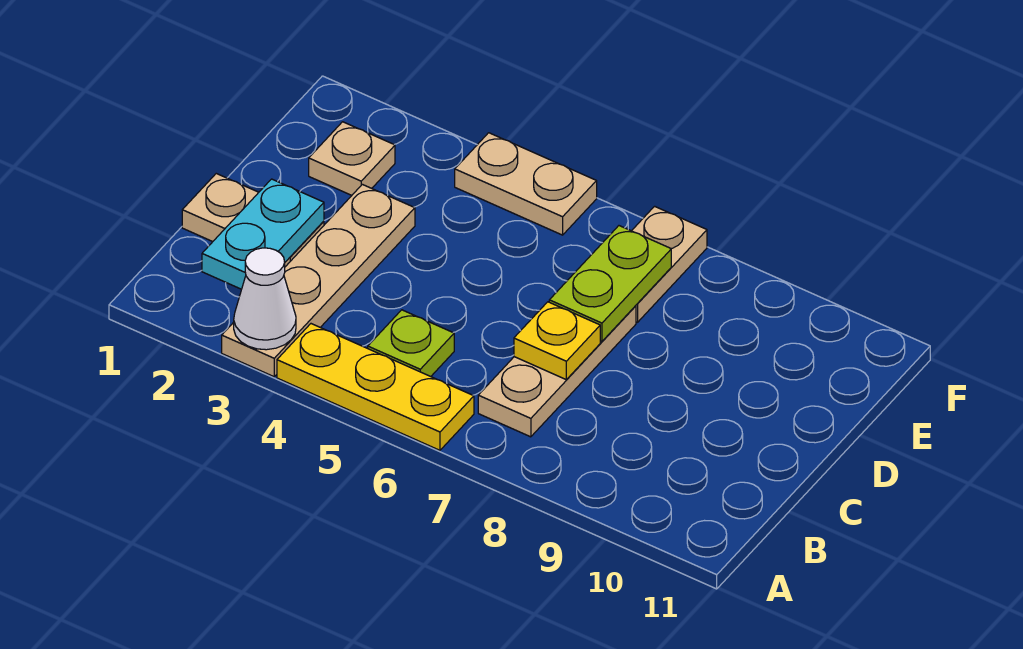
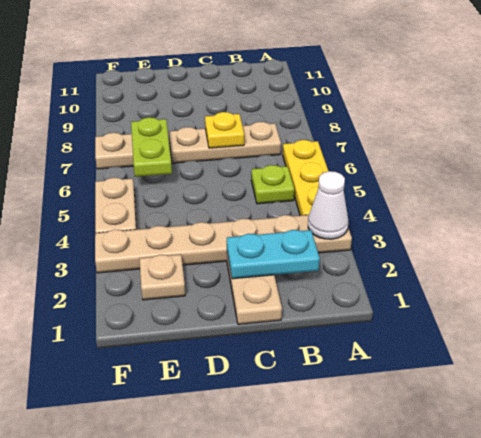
tan plate A3:D3 level 1 -> tan plate A3:F3 level 1
lime plate D7:E7 level 2 -> lime plate E6:E7 level 2

